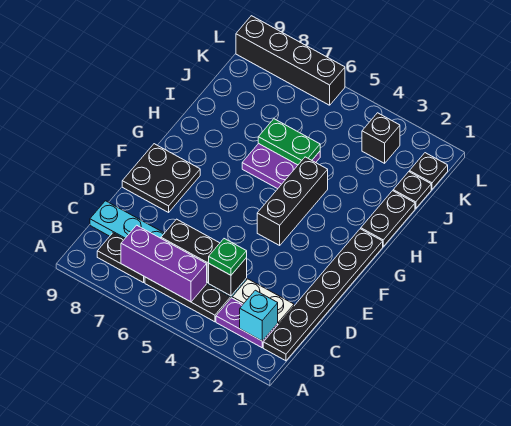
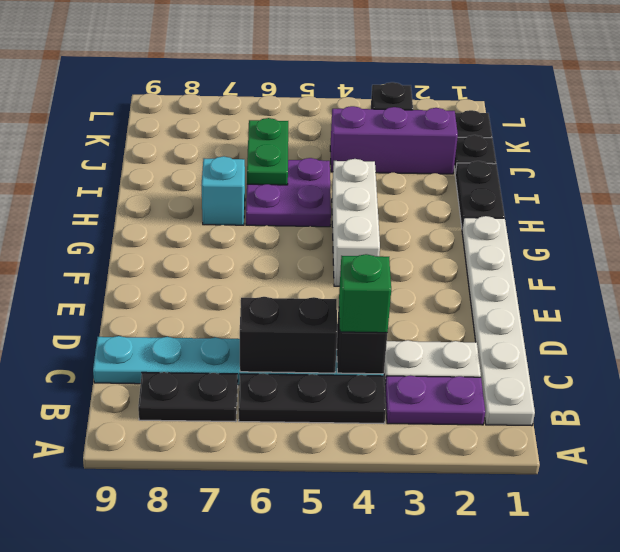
black plate B1:G1 level 1 -> white plate B1:G1 level 1
cyan brick B2 level 2 -> cyan brick H7 level 1
purple brick B5:B7 level 2 -> purple brick J2:J4 level 1
green plate C4 level 3 -> green brick C4 level 3
black plate E8:F9 level 1 -> none
black brick F4:H4 level 1 -> white brick F4:H4 level 1
green plate I5:I6 level 2 -> green plate I6:J6 level 2
black brick L6:L9 level 1 -> none

